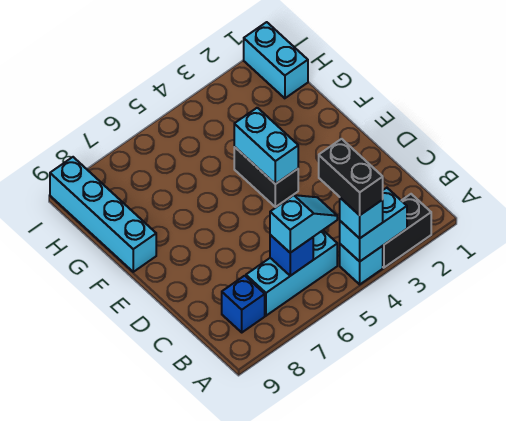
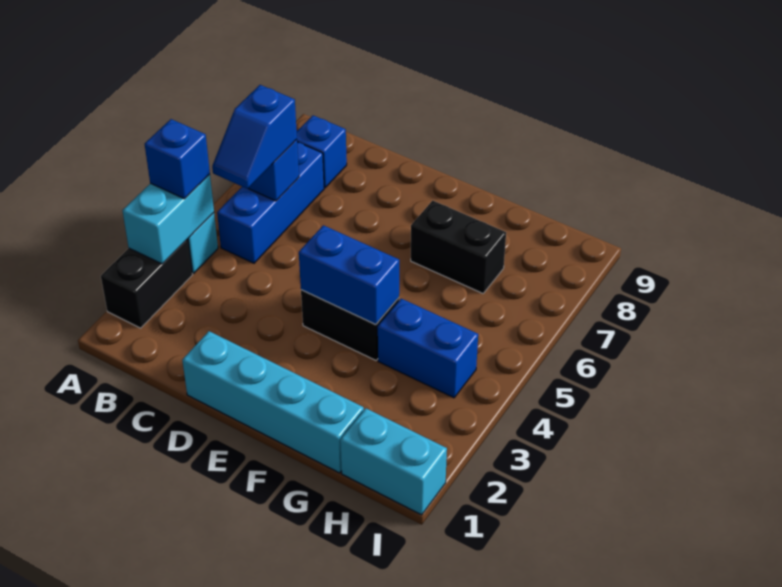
cyan brick A4 level 3 -> blue brick A4 level 3
black brick A4:B4 level 4 -> black brick F7:G7 level 1
cyan brick B5:B7 level 1 -> blue brick B5:B7 level 1
cyan slope B5:B6 level 3 top 6 -> blue slope B5:B6 level 3 top 6
cyan brick E4:F4 level 2 -> blue brick E4:F4 level 2
cyan brick F9:I9 level 1 -> cyan brick D1:G1 level 1
none -> blue brick G4:H4 level 1

